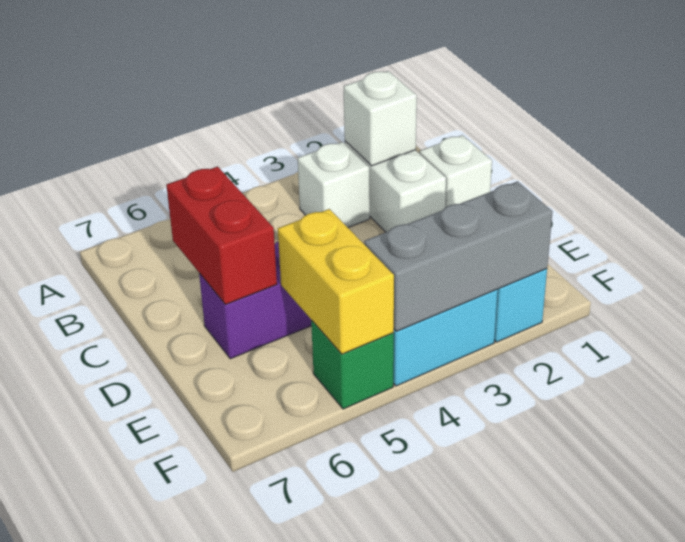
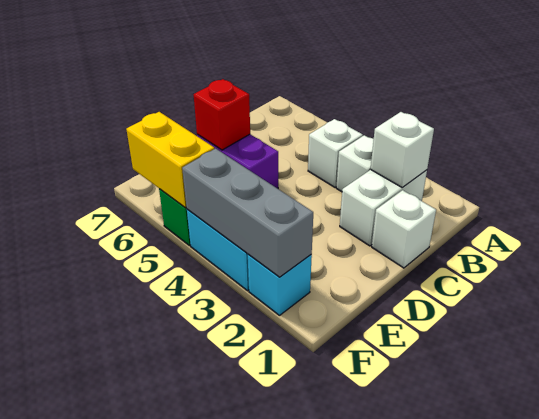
none -> white brick B4 level 1
red brick C6:D6 level 2 -> red brick D6 level 2
yellow brick E5:F5 level 2 -> yellow brick F5:F6 level 2

